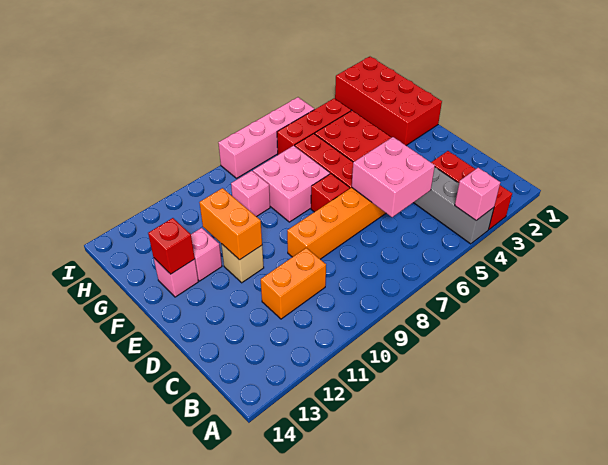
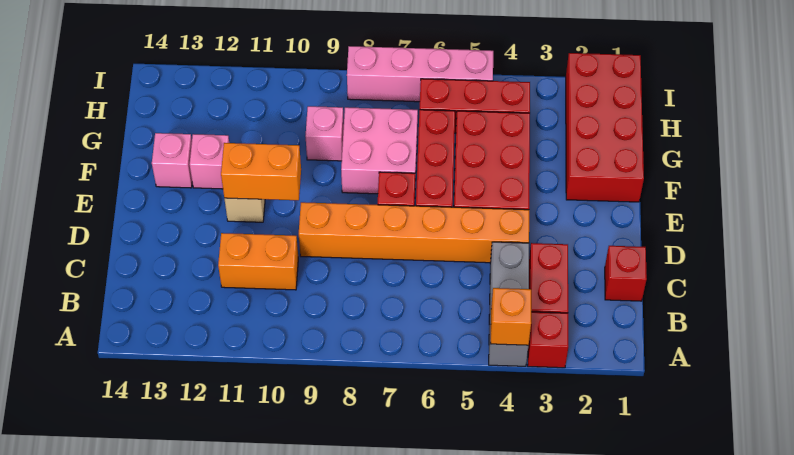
pink brick A4 level 2 -> orange brick A4 level 2
pink brick C5:D6 level 2 -> none
orange brick E11:F11 level 2 -> orange brick E10:E11 level 2
red brick F13 level 2 -> red brick C1 level 1

